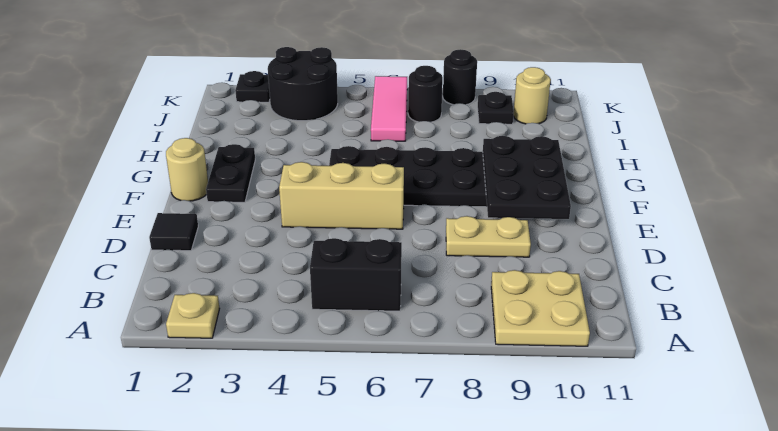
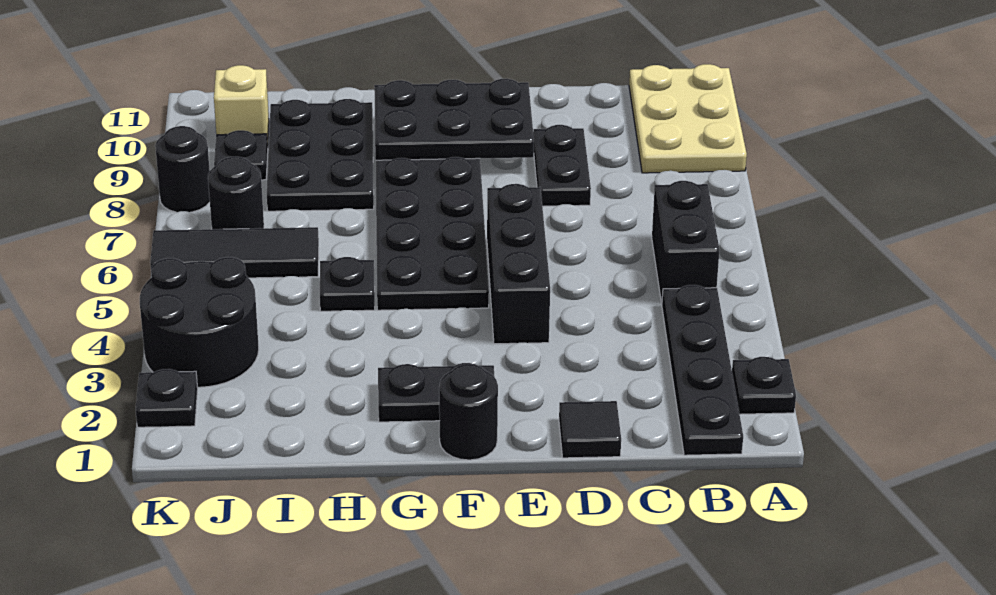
tan plate A2 level 1 -> black plate A2 level 1
tan plate A9:B10 level 1 -> tan plate A9:B11 level 1
none -> black plate B1:B4 level 1
tan plate D8:D9 level 1 -> black plate D8:D9 level 1
tan brick E4:E6 level 1 -> black brick E4:E6 level 1
tan round brick F1 level 1 -> black round brick F1 level 1
none -> black plate H5 level 1
none -> black plate H8:I10 level 1
pink tile I6:K6 level 1 -> black tile I6:K6 level 1
tan round brick J10 level 1 -> tan brick J10 level 1

